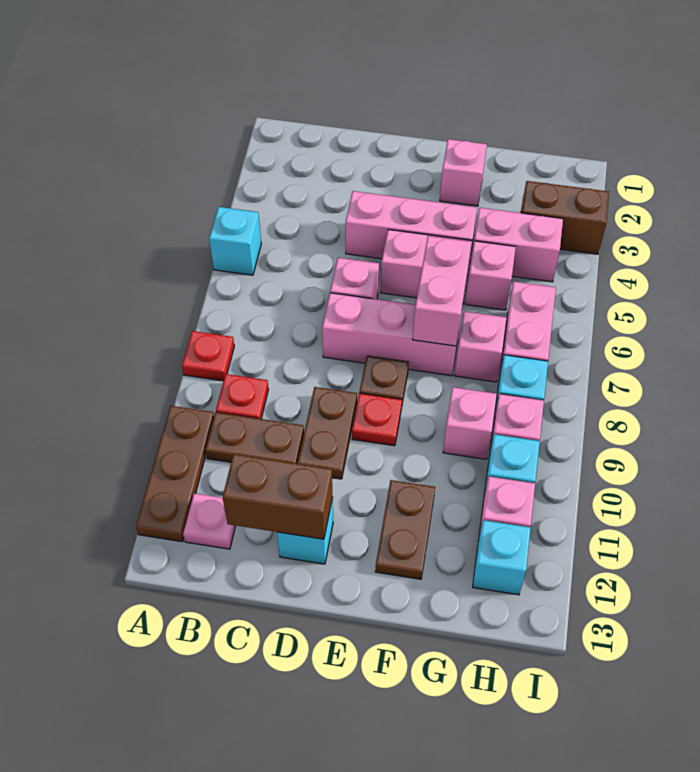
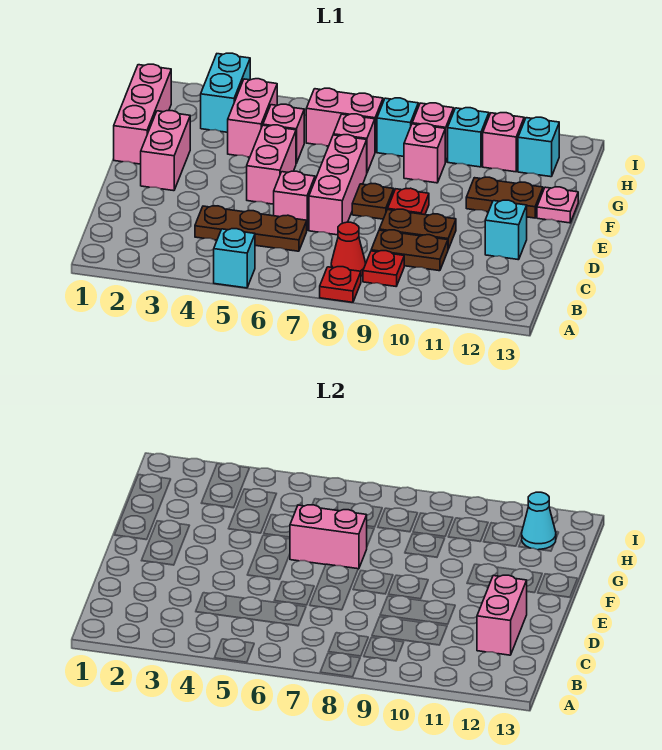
brown plate A10:A12 level 1 -> brown plate C4:C6 level 1
none -> red cone B8 level 1
brown plate B10:C10 level 1 -> brown plate C9:C10 level 1
pink plate B12 level 1 -> pink plate F13 level 1
brown brick C12:D12 level 2 -> pink brick C12:D12 level 2
pink brick D4:F4 level 1 -> pink brick F1:H1 level 1
pink brick F2 level 1 -> pink brick E2:F2 level 1
brown brick H3:I3 level 1 -> cyan brick H3:I3 level 1
none -> cyan cone H12 level 2

